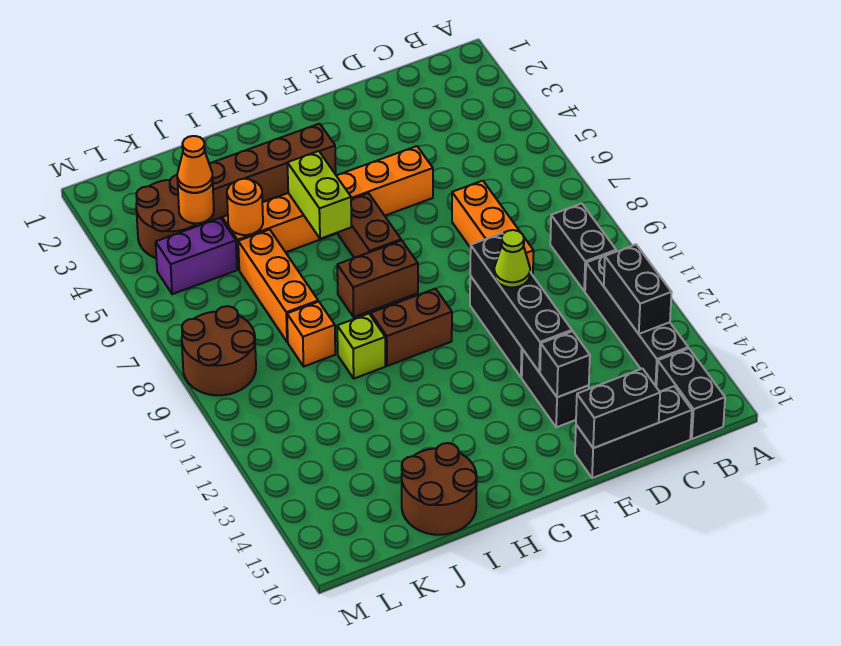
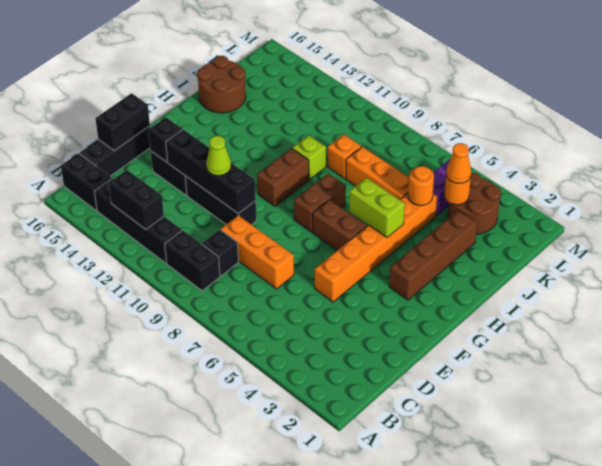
none -> black brick C9 level 1
brown round brick L8:M9 level 1 -> none

